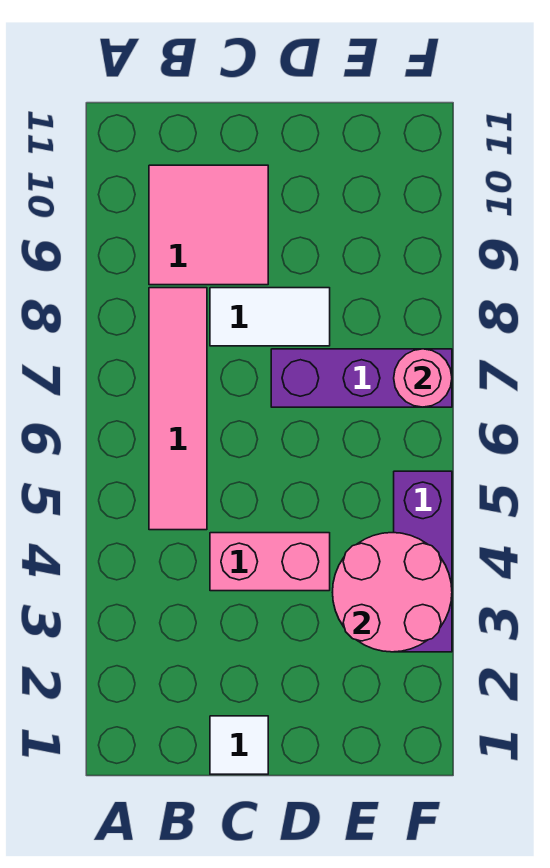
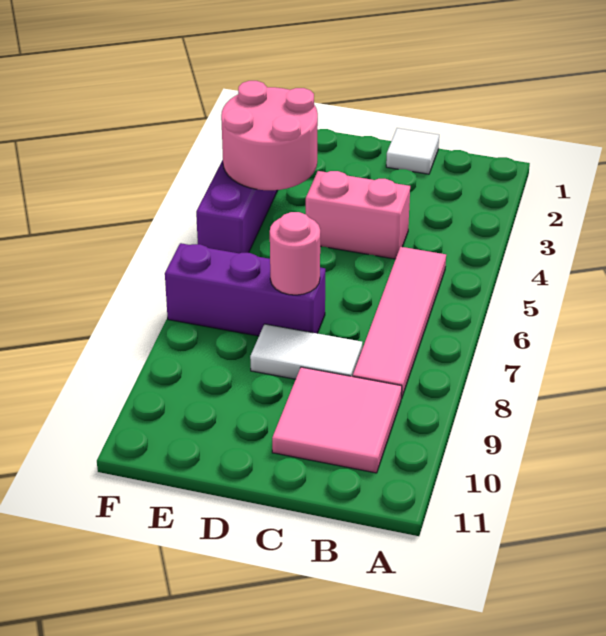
pink round brick F7 level 2 -> pink round brick D7 level 2

